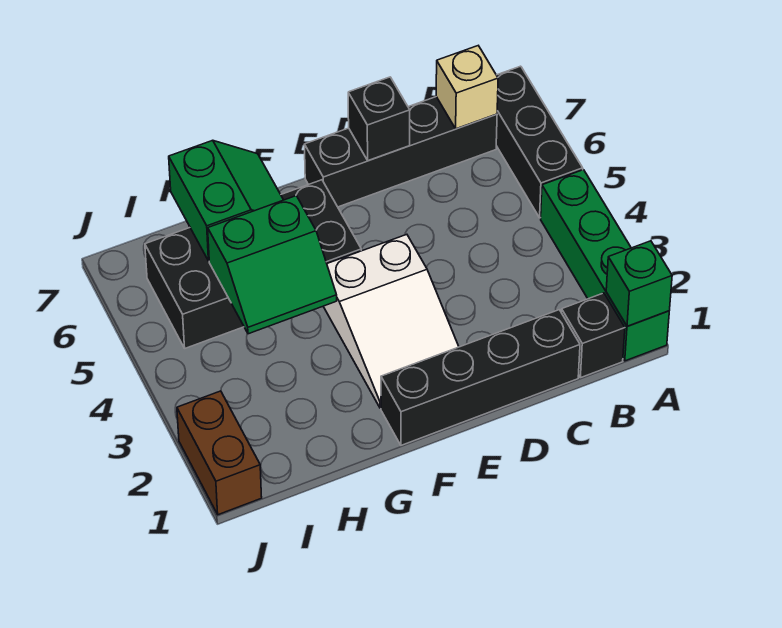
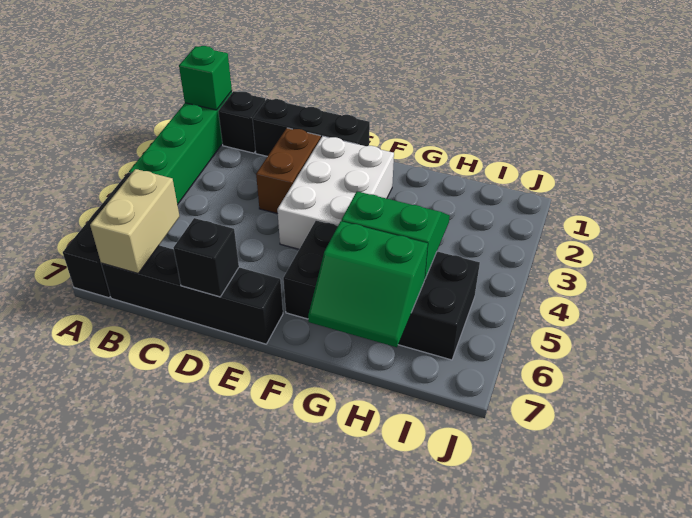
tan brick B7 level 2 -> tan brick B6:B7 level 2
black brick C1:F1 level 1 -> black brick C1:E1 level 1
white slope E2:F4 level 1 top 4 -> white brick E2:F4 level 1
green slope G6:H7 level 2 top H -> green slope G6:H7 level 2 top 6
brown brick J1:J2 level 1 -> brown brick D2:D3 level 1

